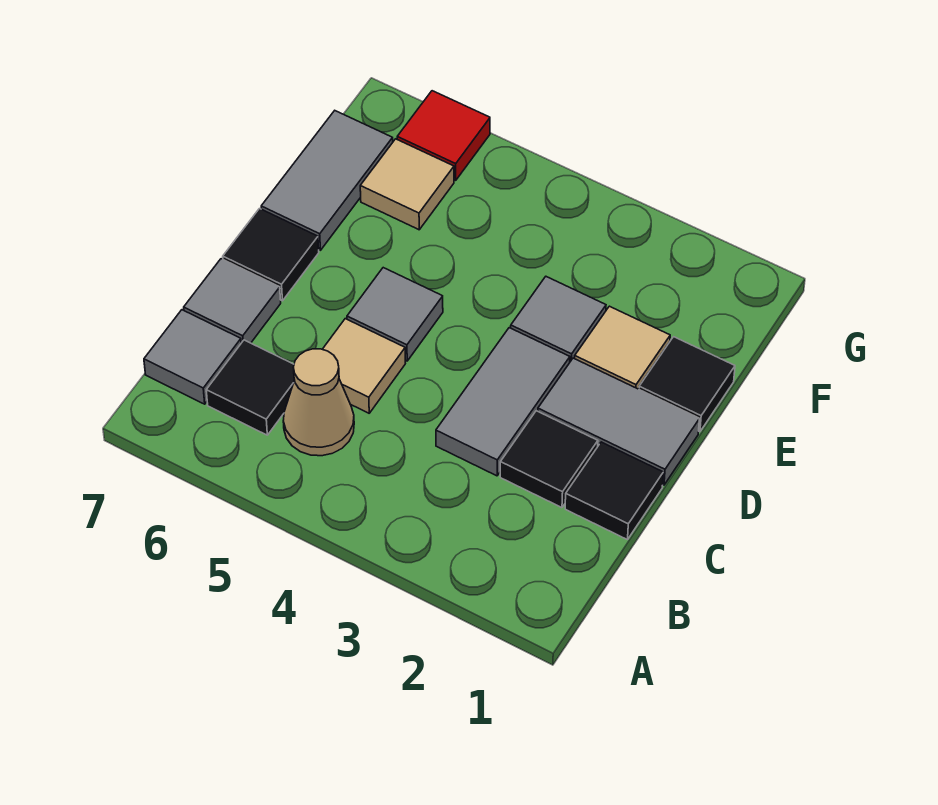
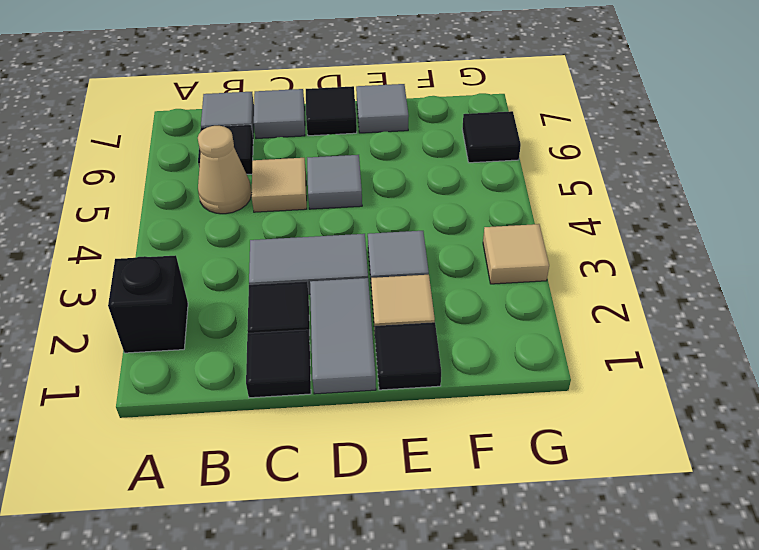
none -> black brick A2 level 1
grey tile E7:F7 level 1 -> grey tile E7 level 1
tan tile F6 level 1 -> tan tile G3 level 1
red tile G6 level 1 -> black tile G6 level 1

